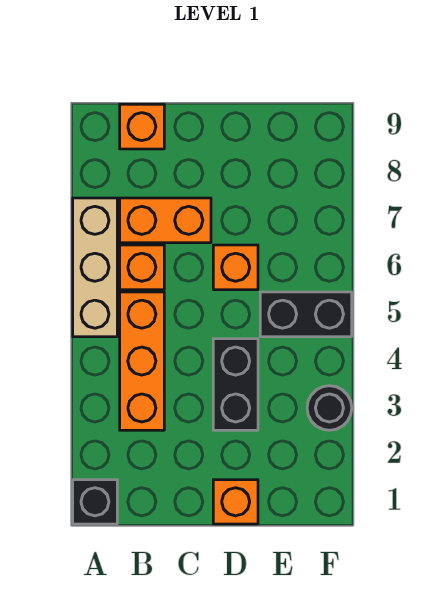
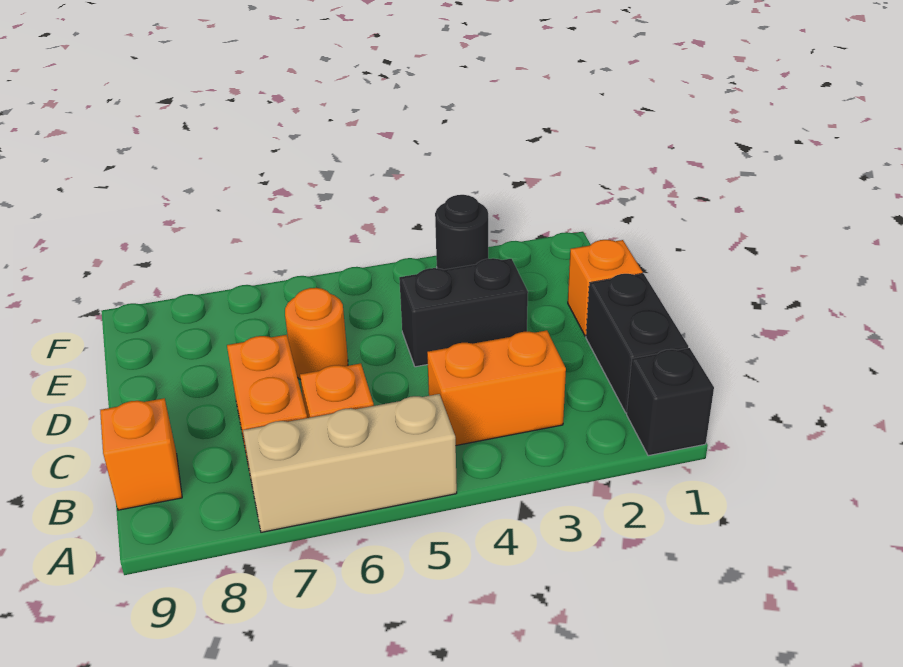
orange brick B3:B5 level 1 -> orange brick B3:B4 level 1
orange brick D6 level 1 -> orange round brick D6 level 1
black brick E5:F5 level 1 -> black brick B1:C1 level 1

